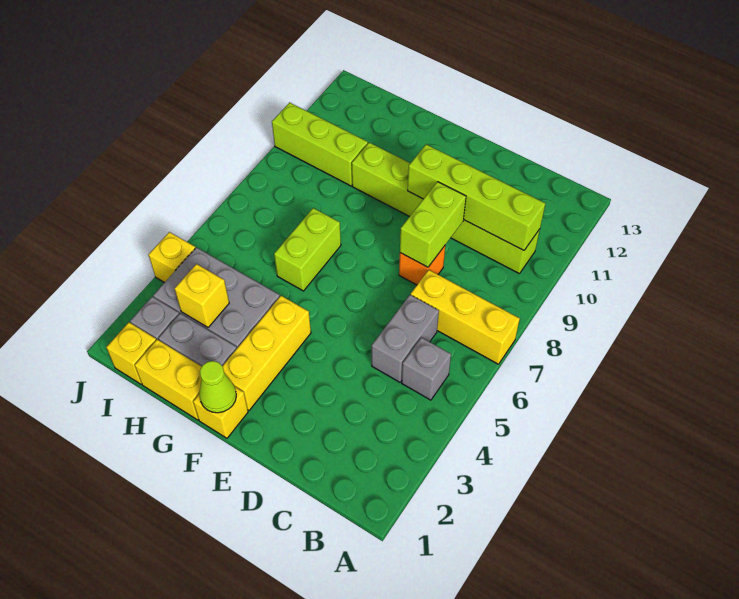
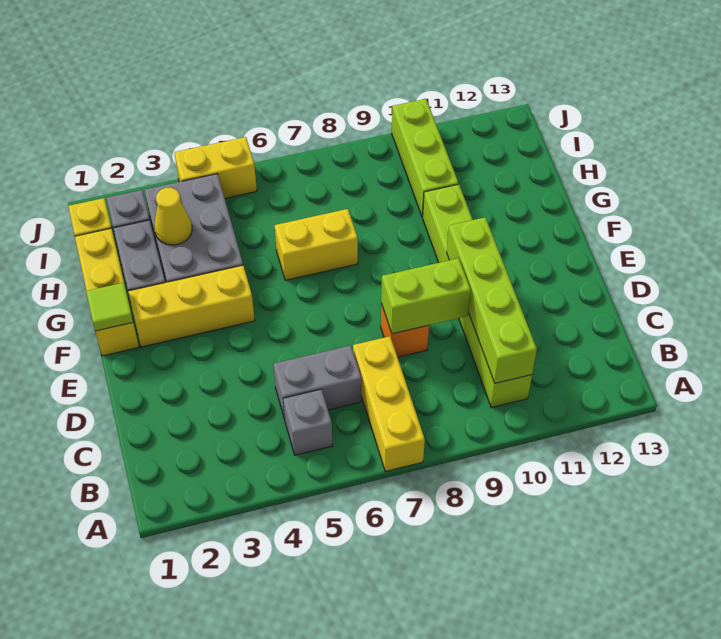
lime cone F1 level 2 -> lime tile F1 level 2
lime brick G6:G7 level 1 -> yellow brick G6:G7 level 1
yellow brick H3 level 2 -> yellow cone H3 level 2
yellow brick J4 level 1 -> yellow brick J4:J5 level 1

